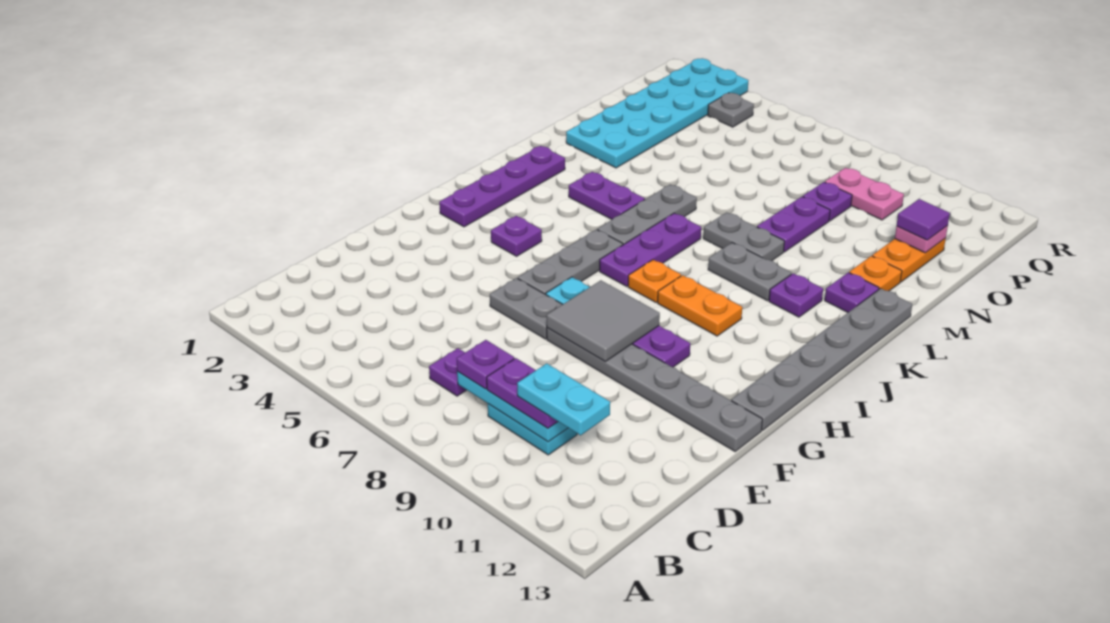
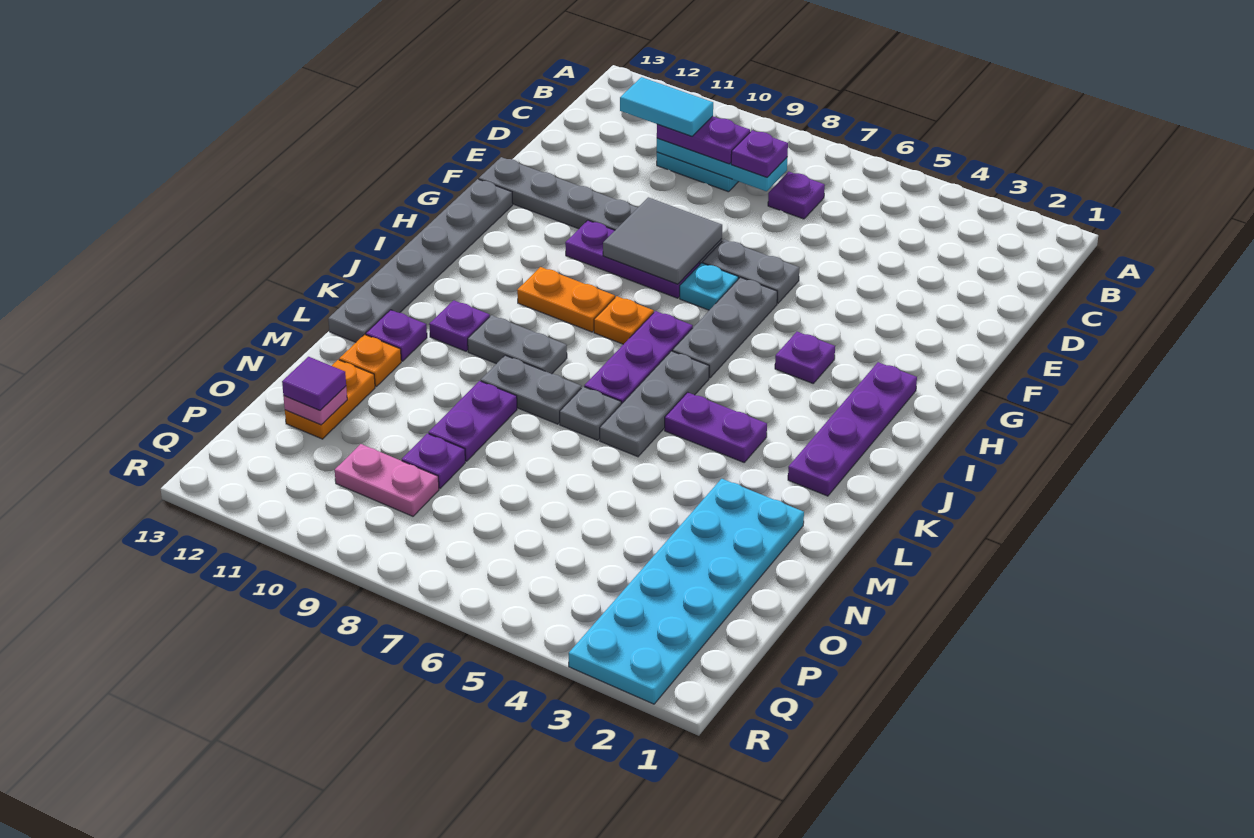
cyan plate C10:C11 level 4 -> cyan tile C10:C11 level 4
grey plate Q4 level 1 -> grey plate L7 level 1

